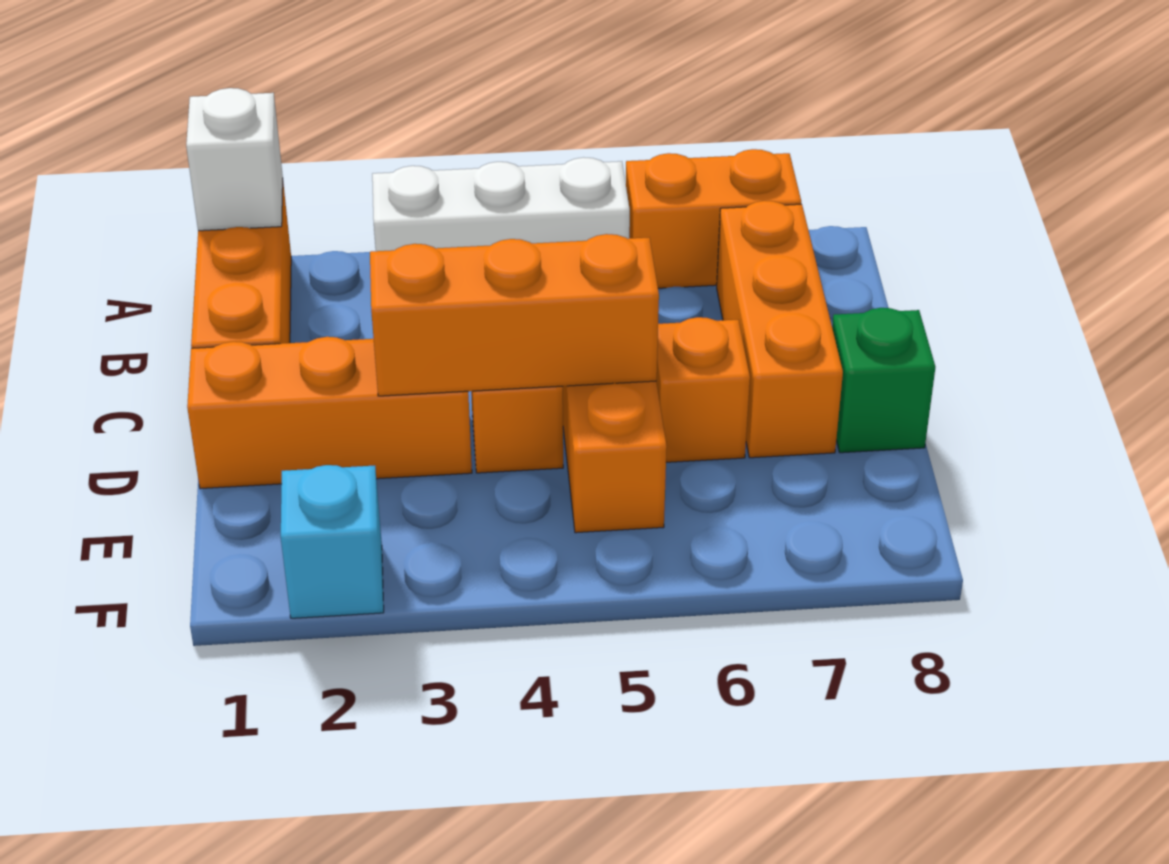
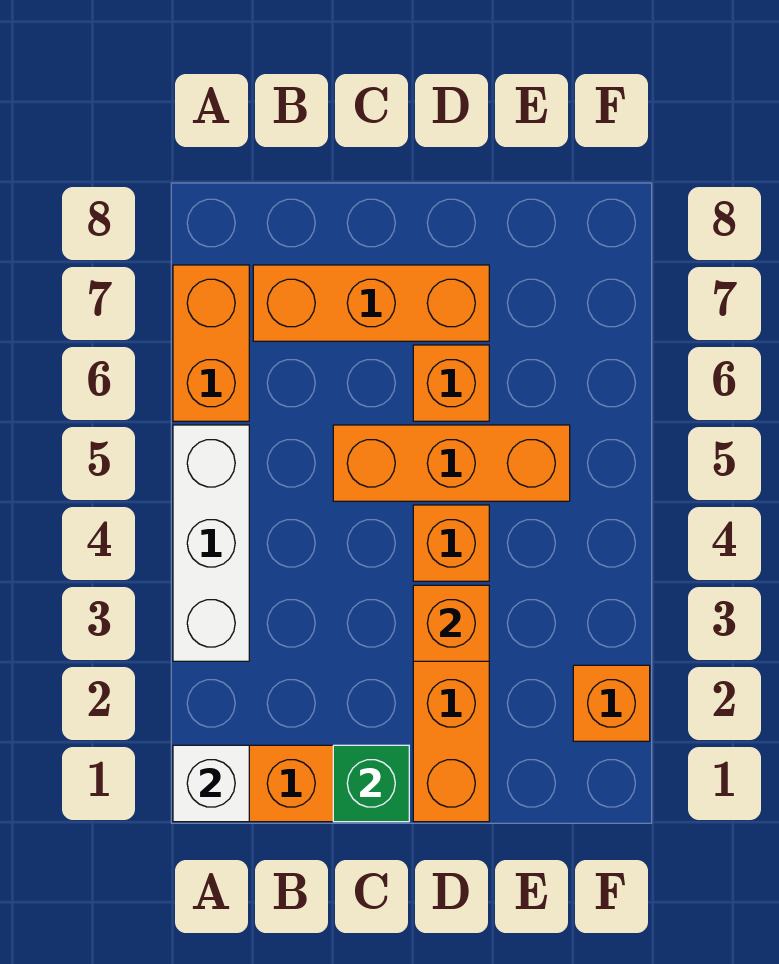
orange brick D3:D5 level 2 -> orange brick D3 level 2
green brick D8 level 1 -> green brick C1 level 2
cyan brick F2 level 1 -> orange brick F2 level 1

